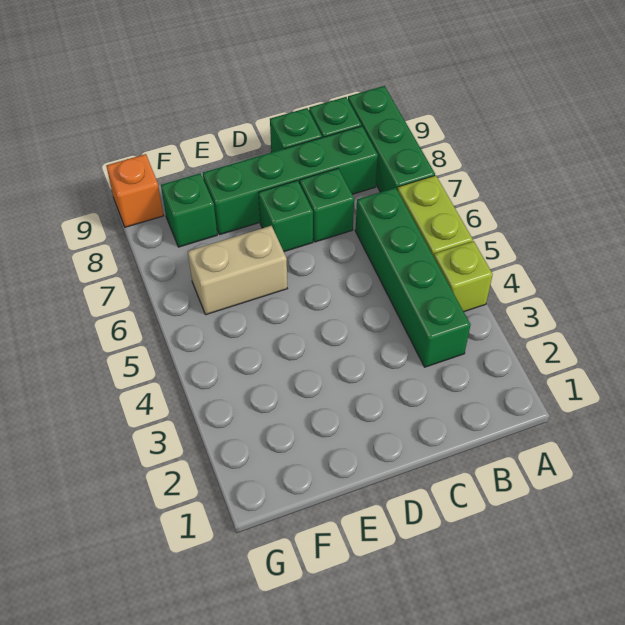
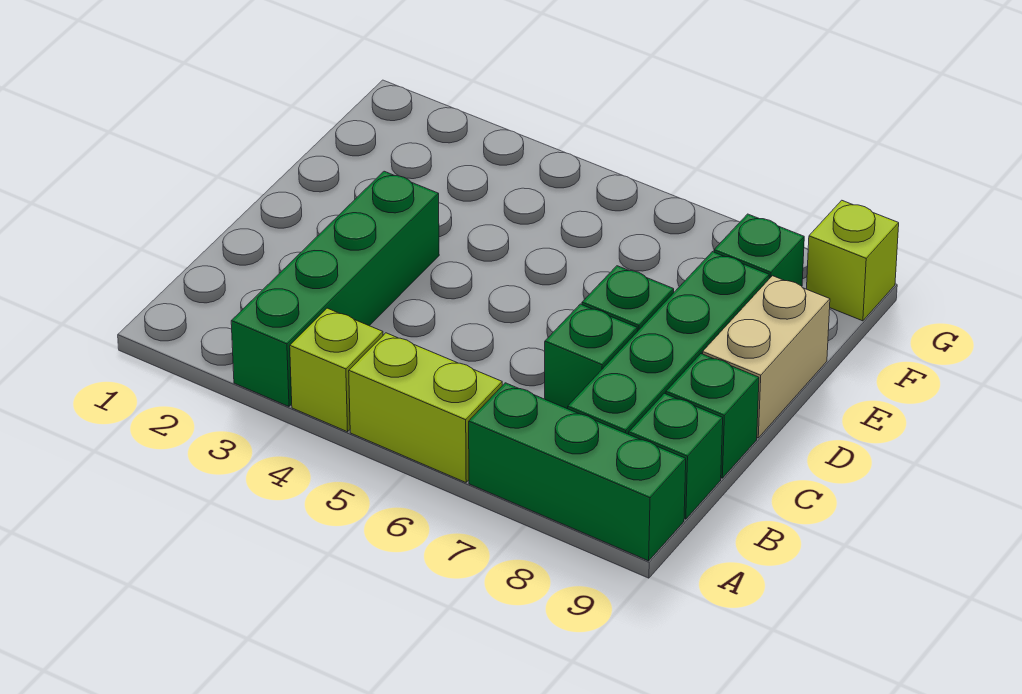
green brick B3:B6 level 1 -> green brick A3:D3 level 1
tan brick E6:F6 level 1 -> tan brick D9:E9 level 1
orange brick G9 level 1 -> lime brick G9 level 1

